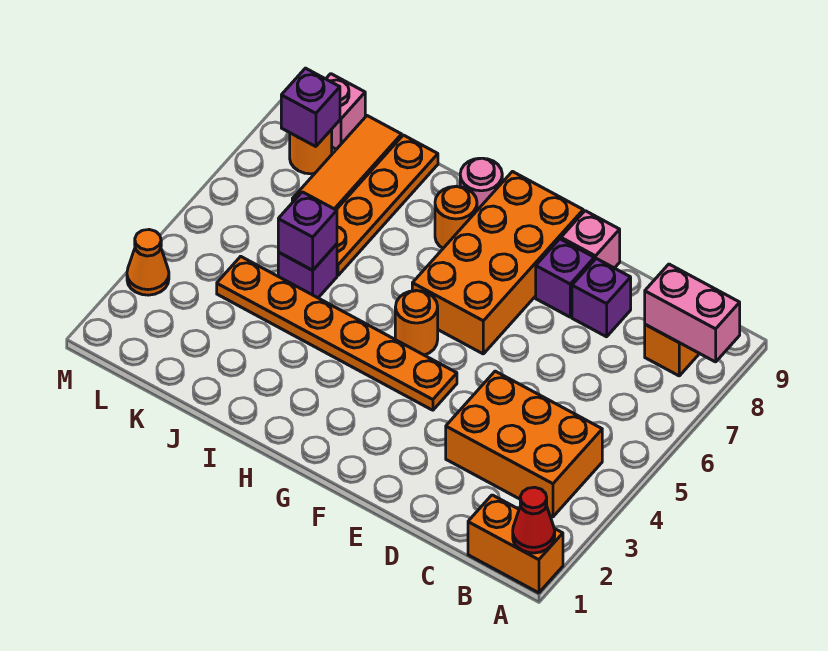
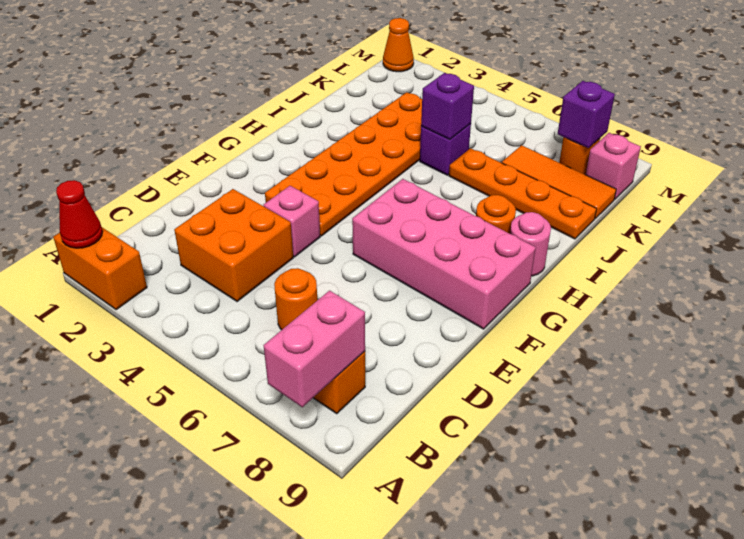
orange brick A1:B1 level 1 -> orange brick A1:A2 level 1
orange brick B3:D4 level 1 -> orange brick C3:D4 level 1
purple brick D8 level 1 -> none
purple brick E8 level 1 -> none
pink brick E9 level 1 -> pink brick E4 level 1
orange plate F4:K4 level 1 -> orange plate F3:K4 level 1
orange brick F6:G9 level 1 -> pink brick F6:G9 level 1
orange round brick G5 level 1 -> orange round brick C6 level 1
orange cone M3 level 1 -> orange cone M1 level 1

